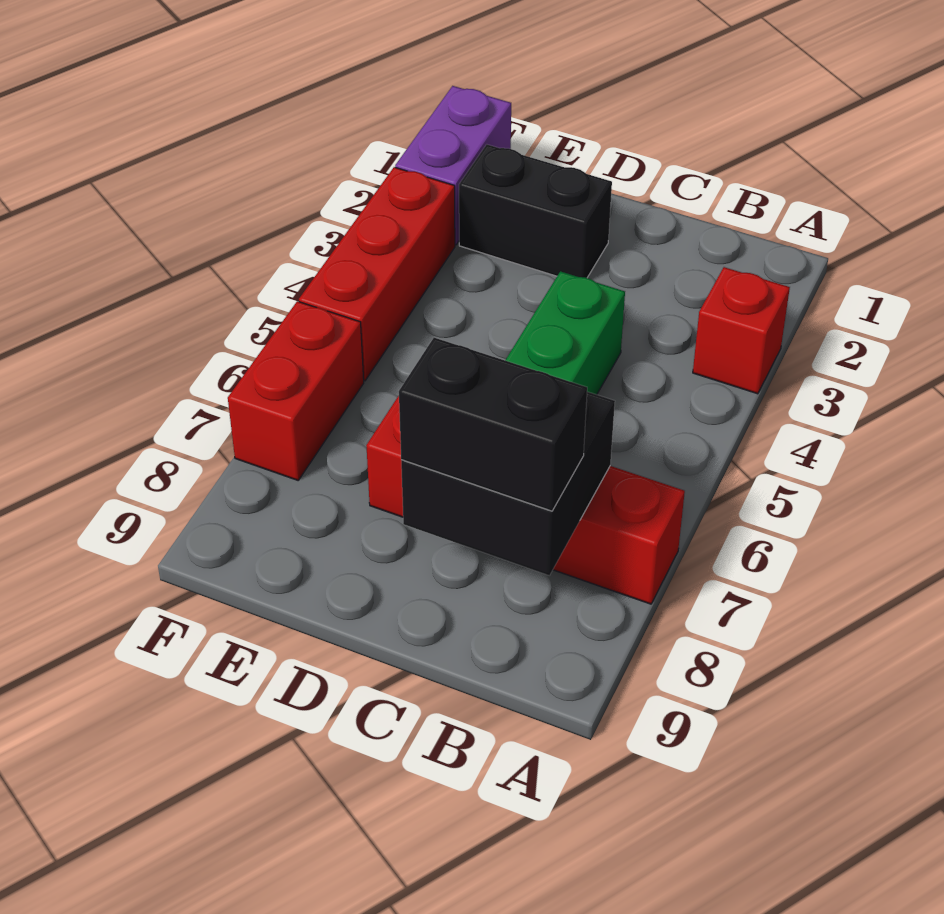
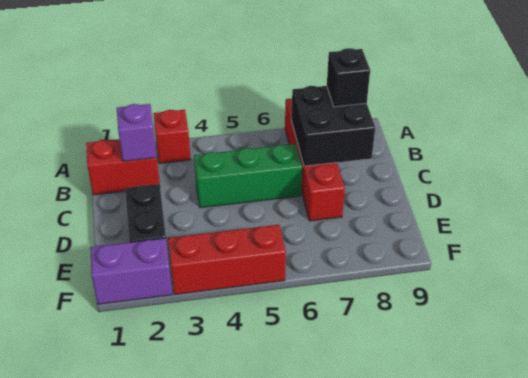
none -> purple brick B2 level 2
black brick B8:C8 level 3 -> black brick B8 level 3
red brick F6:F7 level 1 -> red brick B1:B2 level 1

